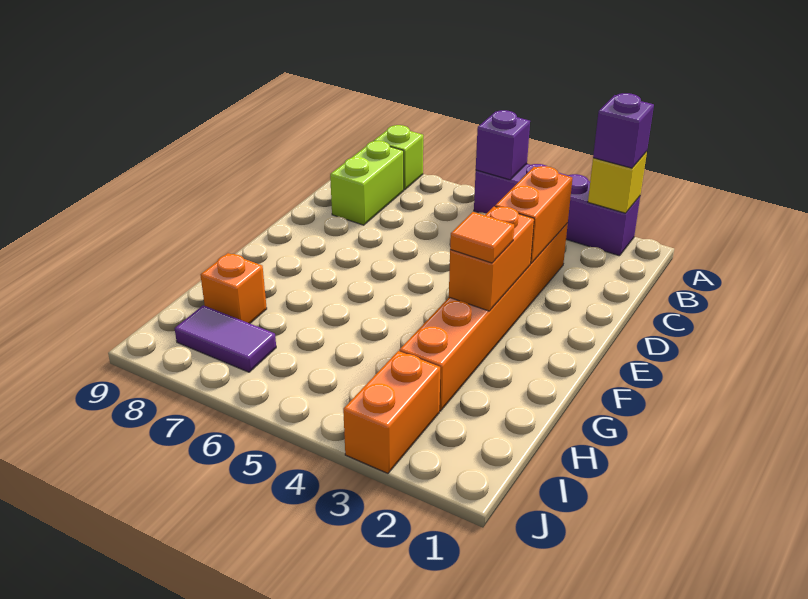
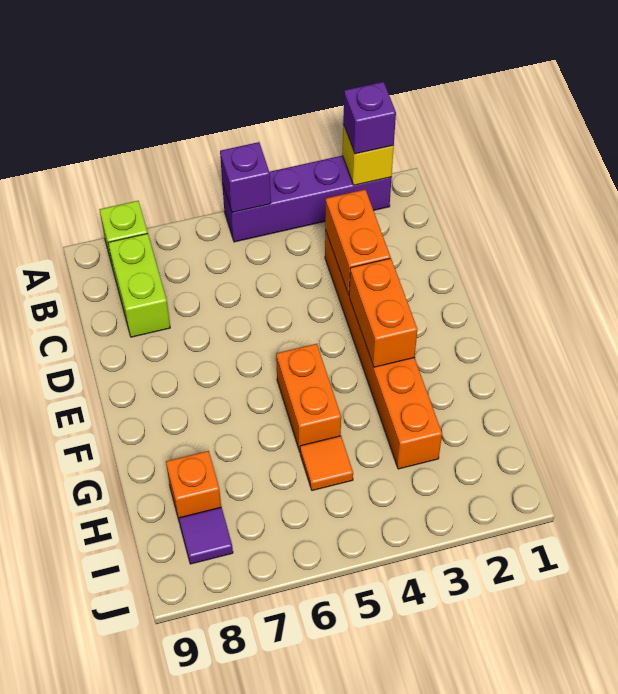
orange tile F3 level 3 -> orange tile H5 level 1
orange brick I3:J3 level 1 -> orange brick F5:G5 level 1
purple tile I7:I8 level 1 -> purple tile I8 level 1

